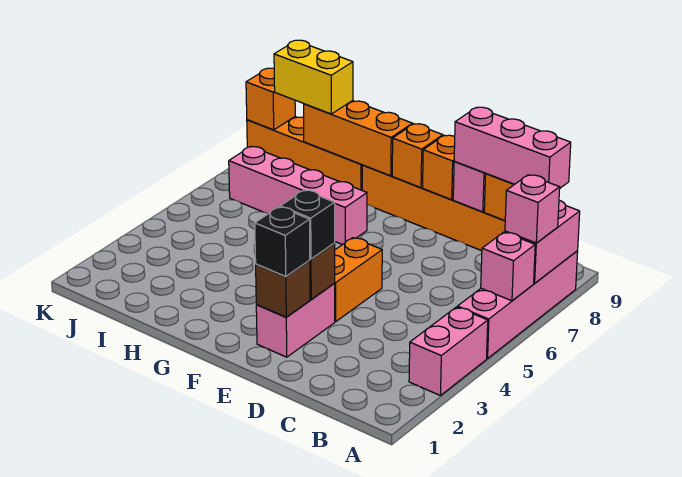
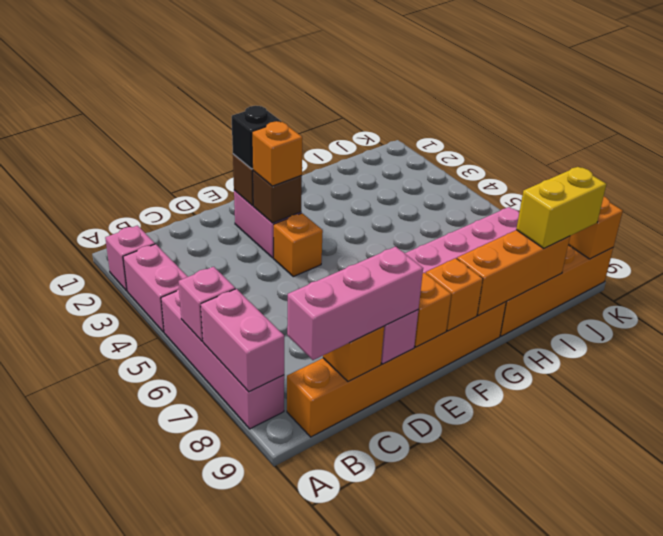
pink brick A7 level 3 -> pink brick A2 level 1
black brick E3 level 3 -> orange brick E3 level 3
orange brick E4:E5 level 1 -> orange brick E4 level 1

